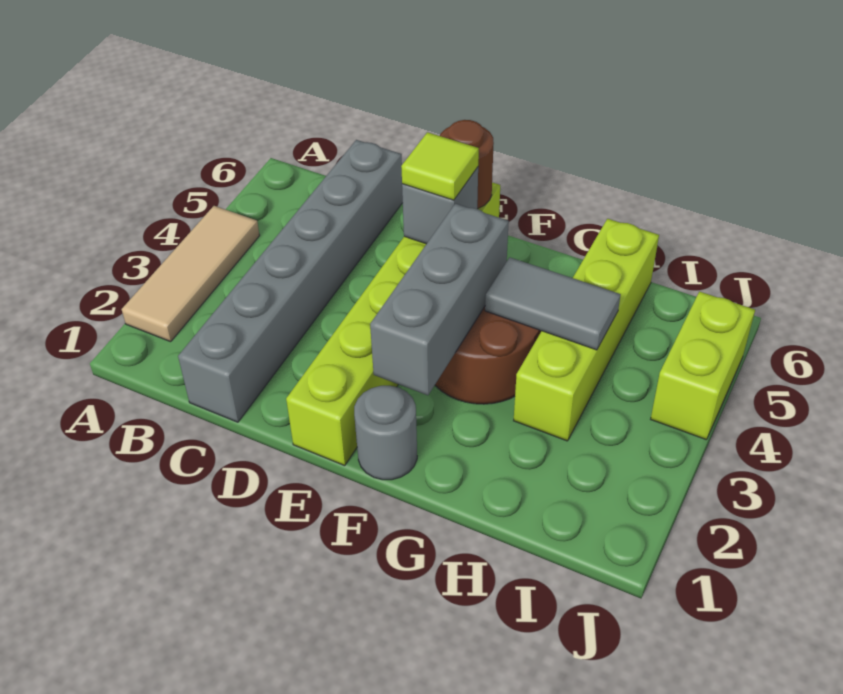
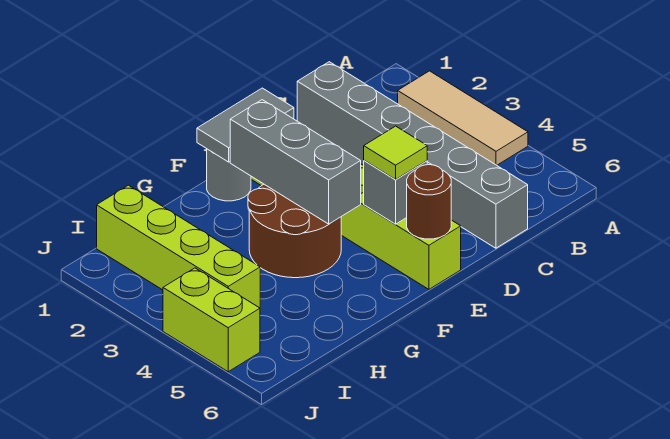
grey tile G4:H4 level 2 -> grey tile E1:F1 level 2
lime brick H3:H6 level 1 -> lime brick I1:I4 level 1

